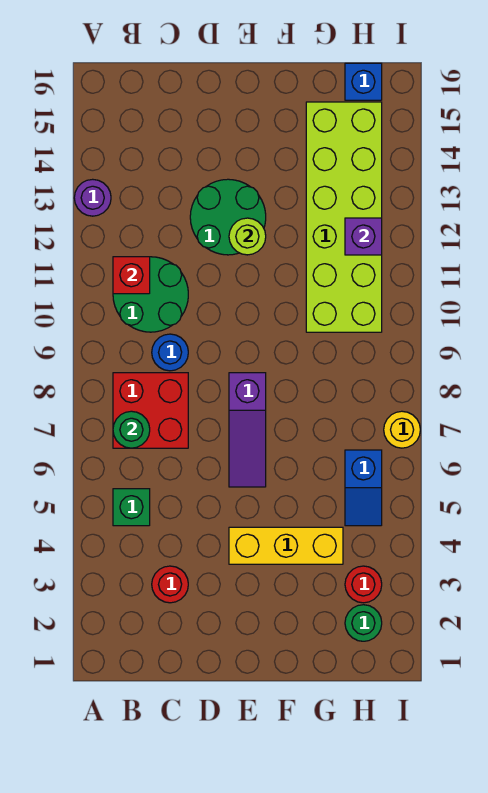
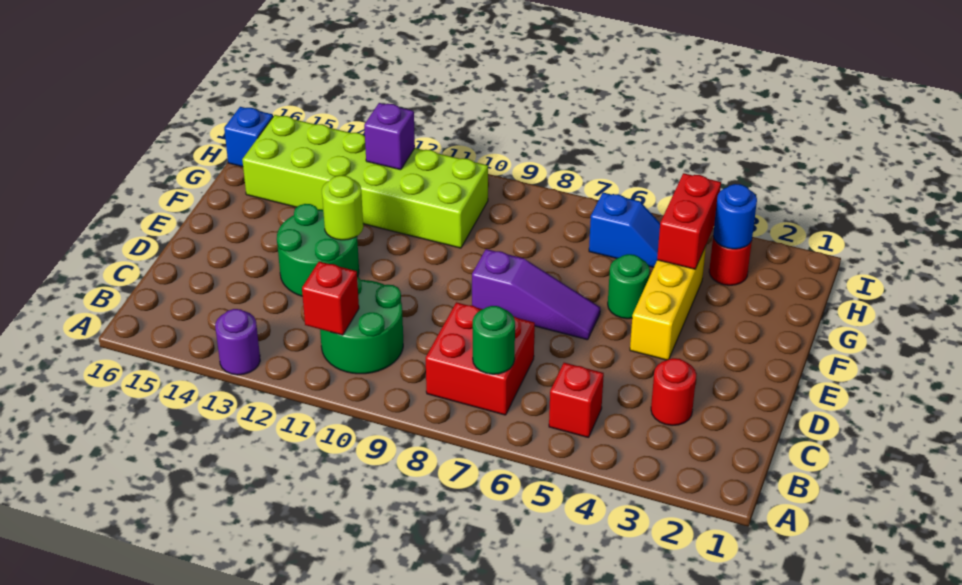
green brick B5 level 1 -> red brick B5 level 1
blue round brick C9 level 1 -> blue round brick H3 level 2
none -> red brick G4:H4 level 2
green round brick H2 level 1 -> green round brick F5 level 1
yellow round brick I7 level 1 -> none

